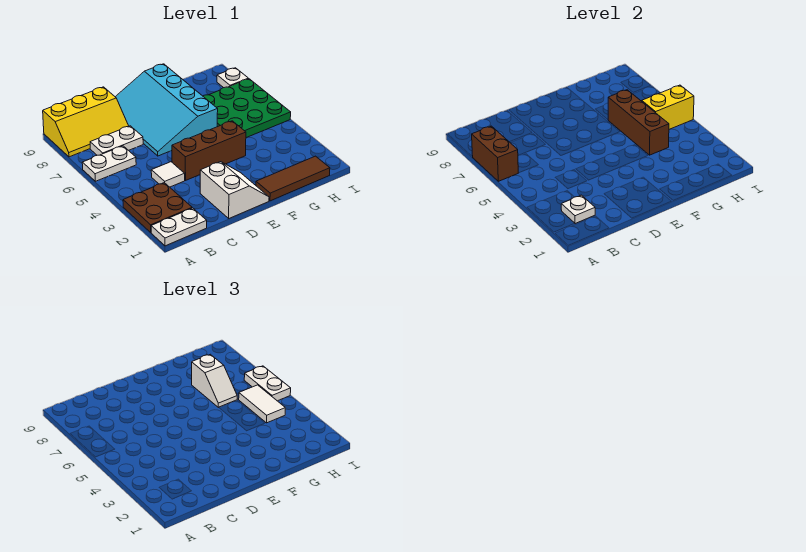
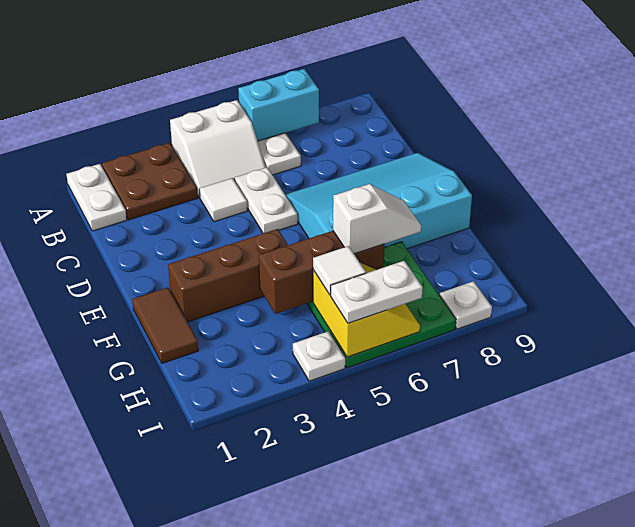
brown brick A6:A7 level 2 -> cyan brick A6:A7 level 2
yellow slope A8:C9 level 1 top 9 -> none
white plate B2 level 2 -> white plate I4 level 1
white plate B7:C7 level 1 -> white plate C5:D5 level 1
white slope D1:E2 level 1 top D -> white slope A4:B5 level 1 top A
brown brick D4:F4 level 1 -> brown brick F2:F4 level 1
brown tile F1:H1 level 1 -> brown tile F1:G1 level 1
white slope G6:G7 level 3 top 7 -> white slope G6:G7 level 3 top 6
white tile H4:H5 level 3 -> white tile H5 level 3

